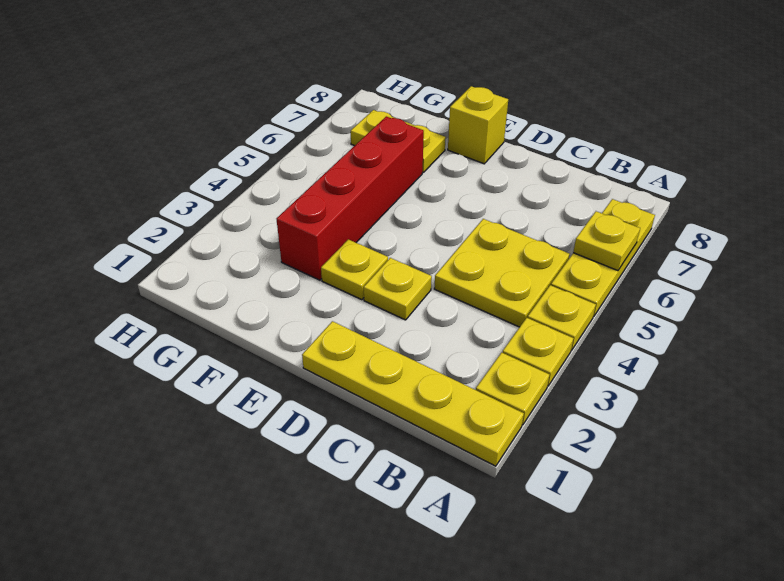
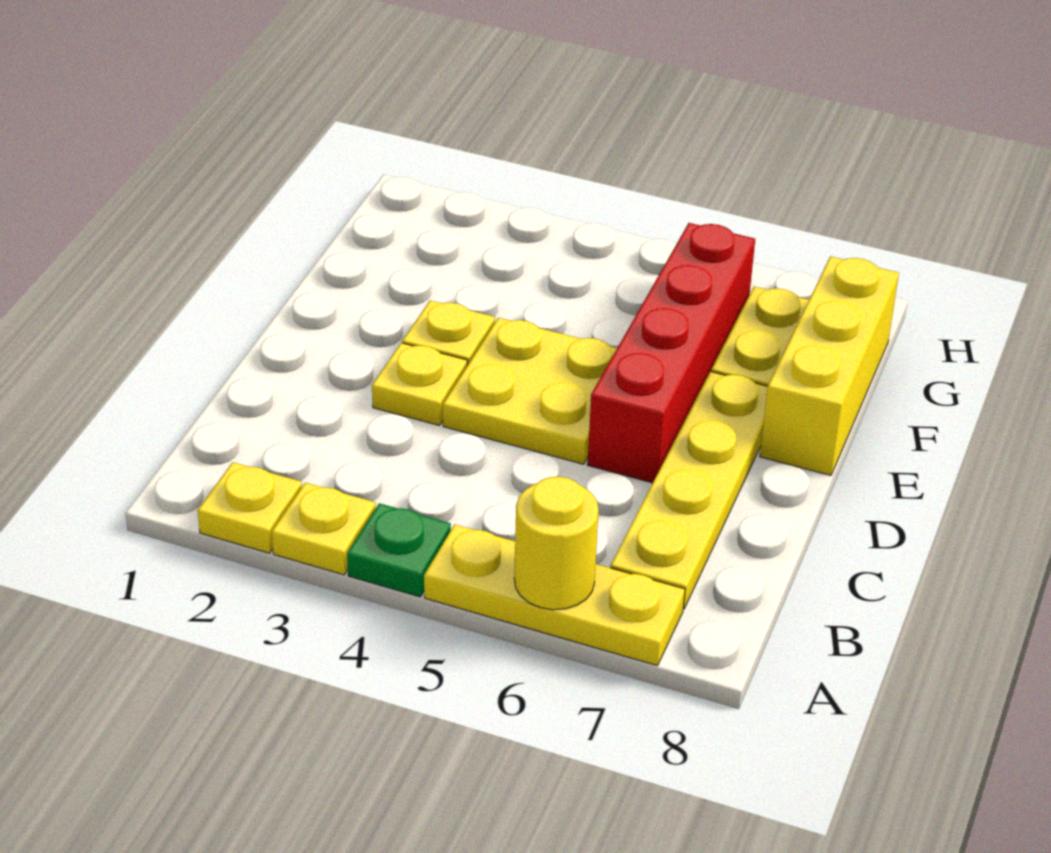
yellow plate A1:D1 level 1 -> yellow plate B7:E7 level 1
yellow plate A4 level 1 -> green plate A4 level 1
yellow plate A6 level 2 -> yellow round brick A6 level 2
yellow plate B4:C5 level 1 -> yellow plate D4:E5 level 1
yellow brick E8 level 1 -> yellow brick E8:G8 level 1
red brick F3:F6 level 1 -> red brick D6:G6 level 1

